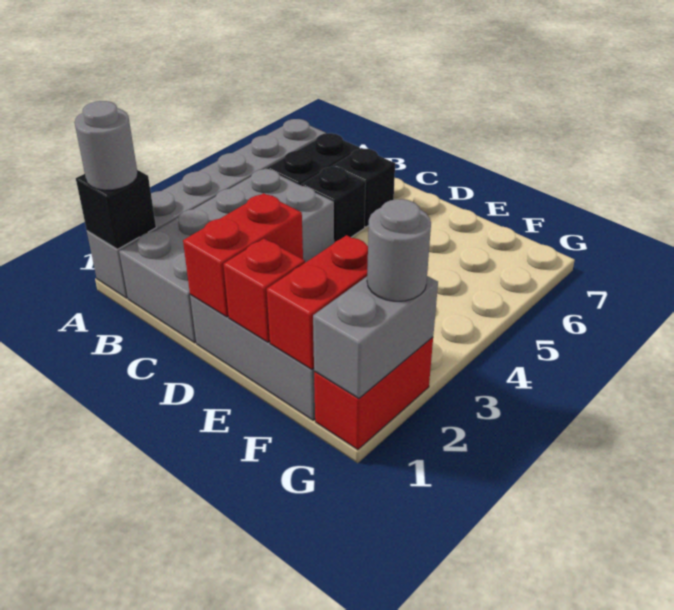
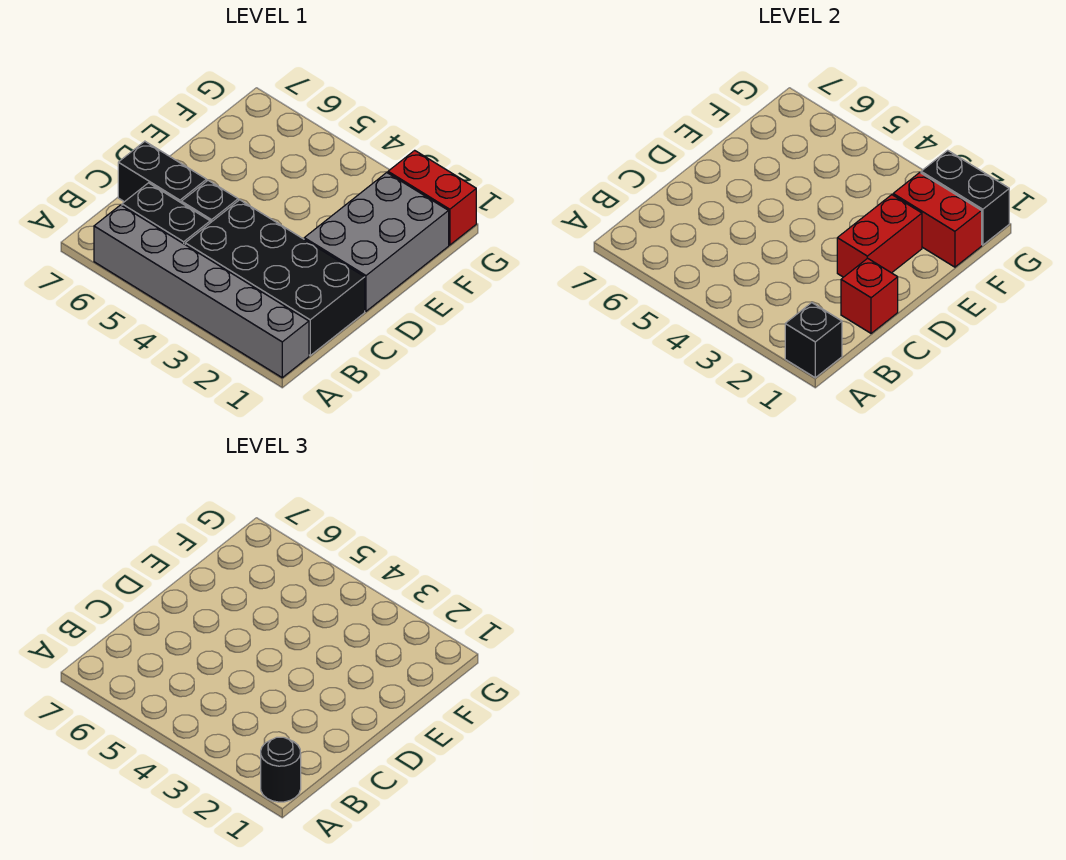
grey round brick A1 level 3 -> black round brick A1 level 3
grey brick B1:C4 level 1 -> black brick B1:C4 level 1
black brick C6 level 1 -> black brick C6:C7 level 1
red brick D1:D2 level 2 -> red brick D2:E2 level 2
red brick E1 level 2 -> red brick C1 level 2
grey brick G1:G2 level 2 -> black brick G1:G2 level 2
grey round brick G2 level 3 -> none

